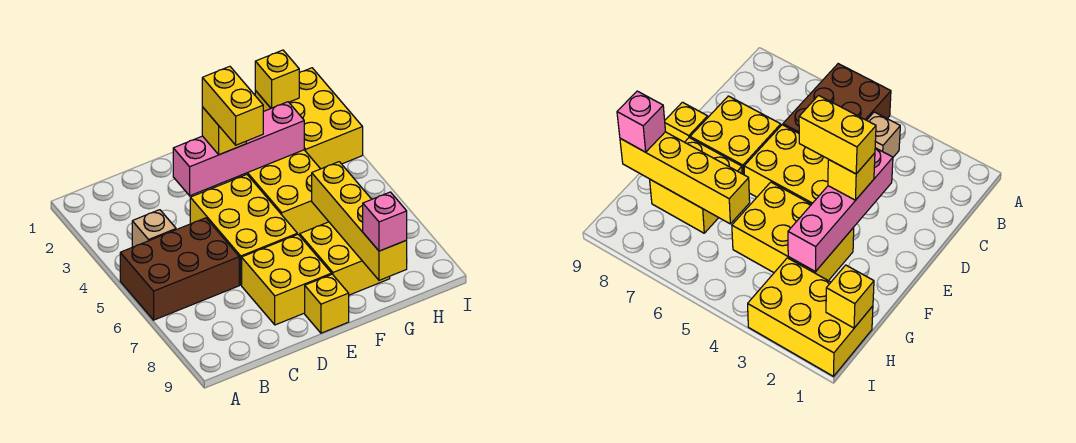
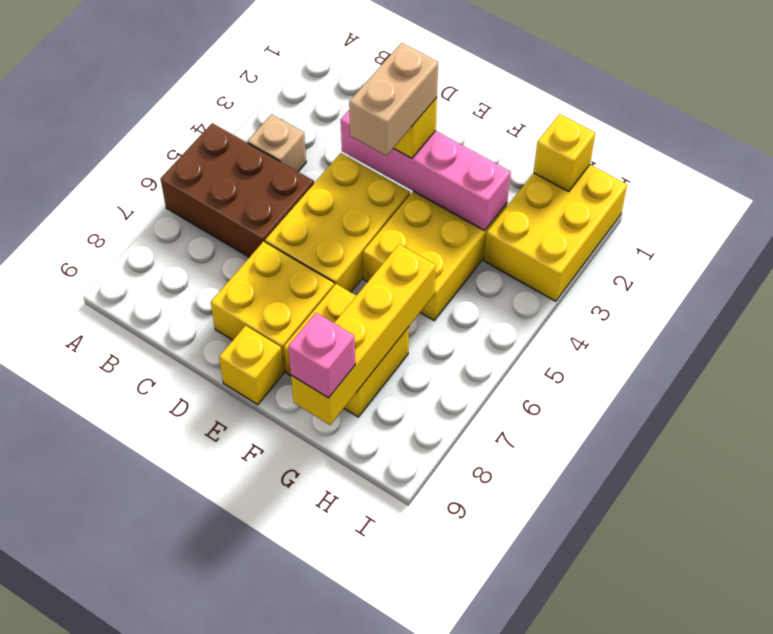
yellow brick E3:E4 level 4 -> tan brick E3:E4 level 4

